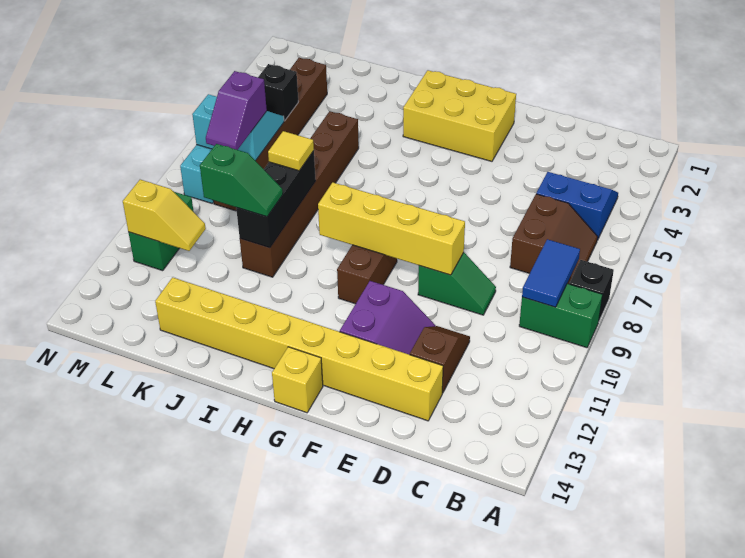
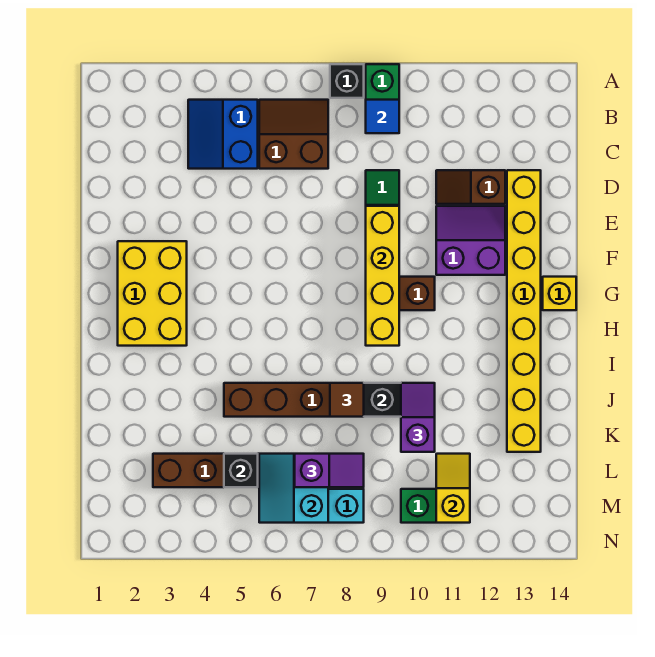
blue tile B8:B9 level 2 -> blue tile B9 level 2
yellow tile J8 level 3 -> brown tile J8 level 3
green slope J10:K10 level 3 top K -> purple slope J10:K10 level 3 top K

